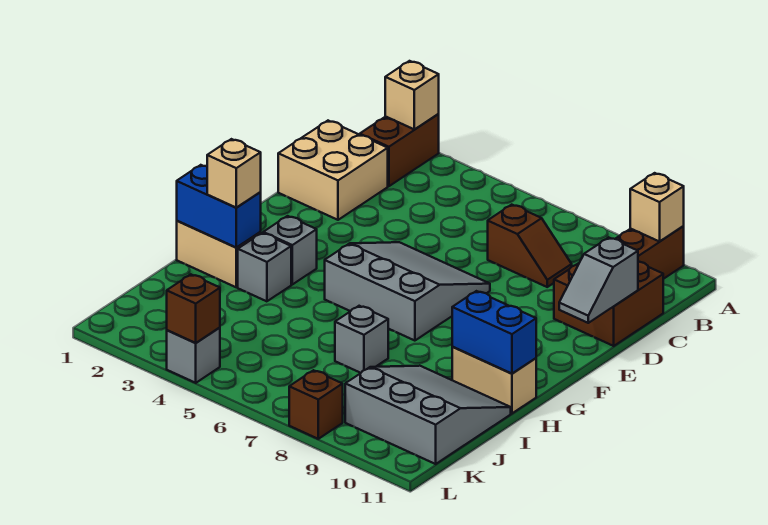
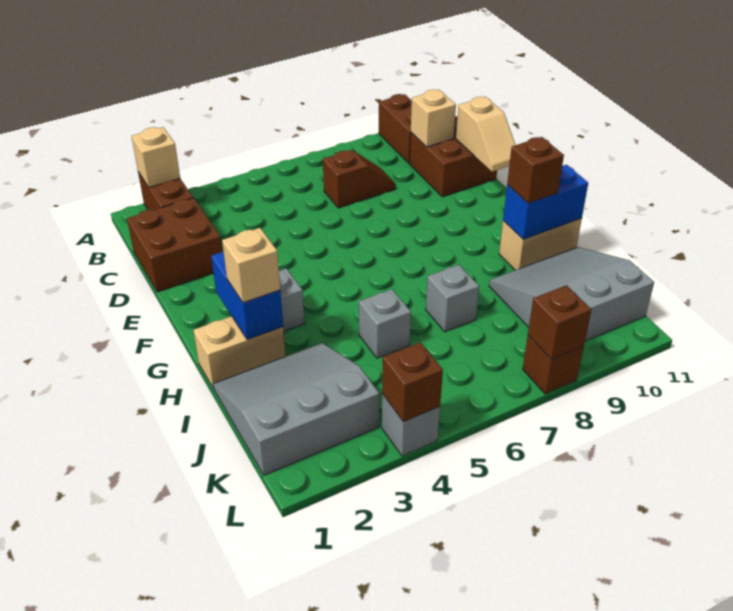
tan brick A10 level 2 -> tan brick C10 level 2
tan brick C1:D2 level 1 -> brown brick C1:D2 level 1
grey slope D11:E11 level 2 top D -> tan slope D11:E11 level 2 top D
grey slope E5:G7 level 1 top G -> grey slope I1:K3 level 1 top K
blue brick H1:H2 level 2 -> blue brick G2:H2 level 2
grey brick H3 level 1 -> grey brick I5 level 1
none -> brown brick H10 level 3
none -> brown brick L8 level 2

